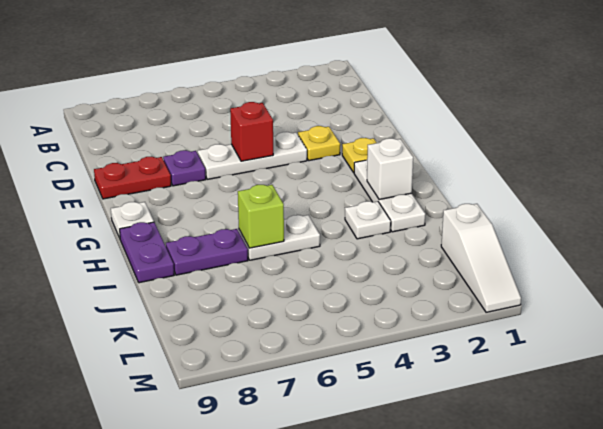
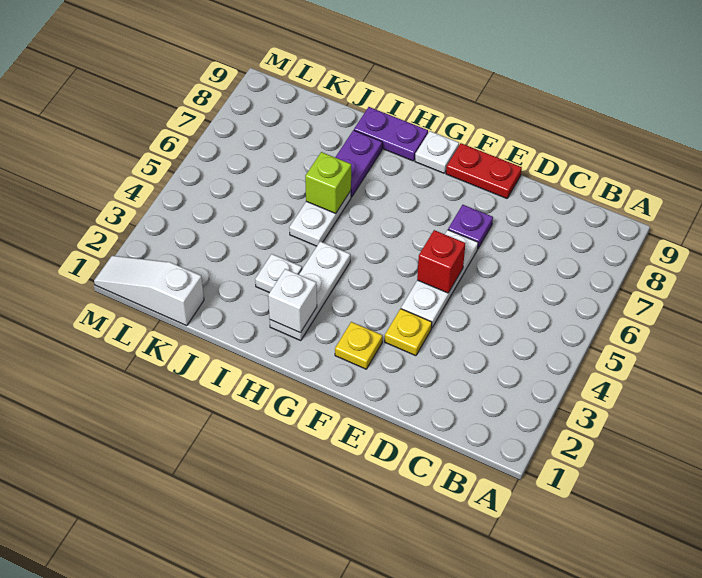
red plate E8:E9 level 1 -> red plate E9:F9 level 1
white plate G2:I2 level 1 -> white plate H2:H4 level 1

